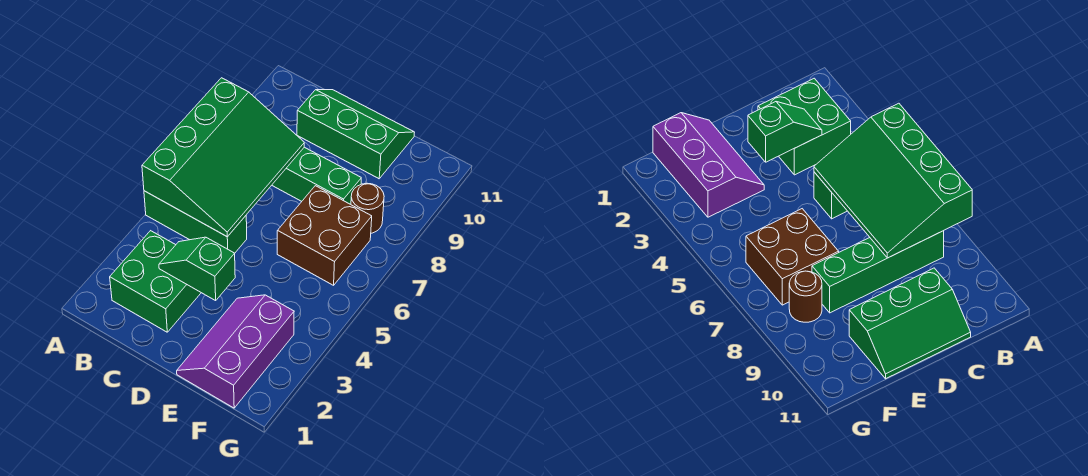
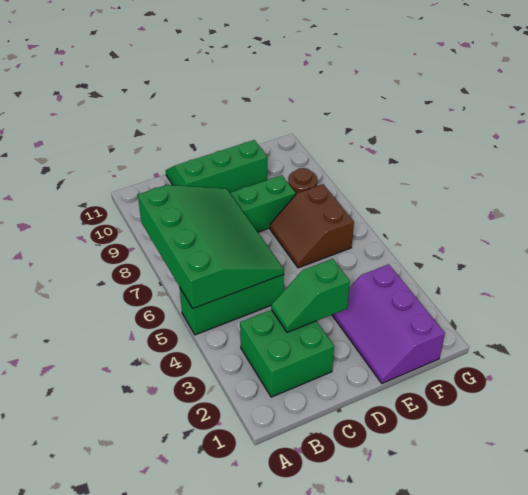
brown brick E6:F7 level 1 -> brown slope E6:F7 level 1 top F

